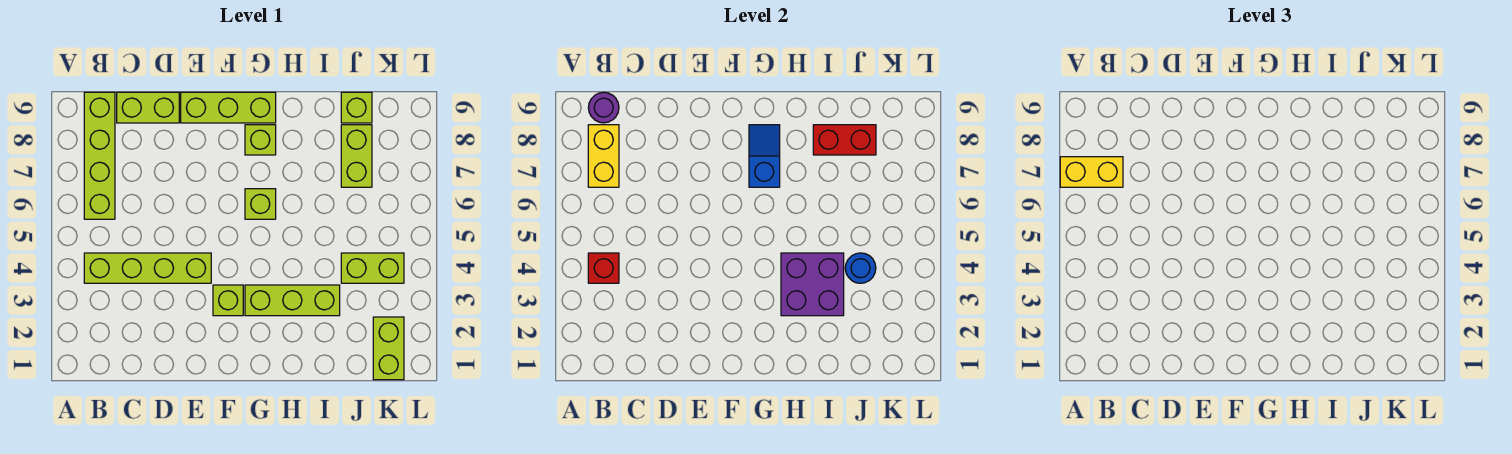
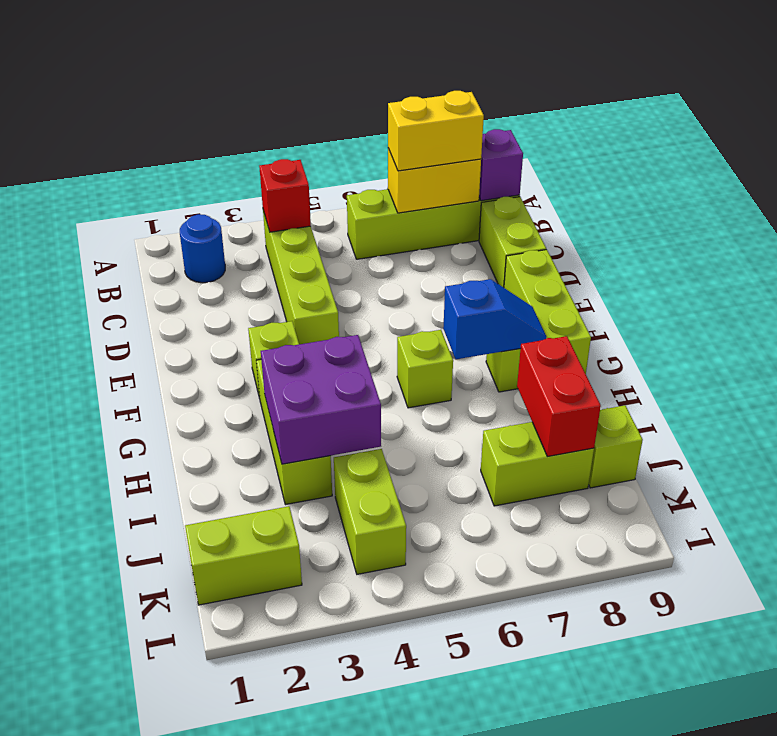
yellow brick A7:B7 level 3 -> yellow brick B7:B8 level 3
purple round brick B9 level 2 -> purple brick B9 level 2
blue round brick J4 level 2 -> blue round brick B2 level 1

